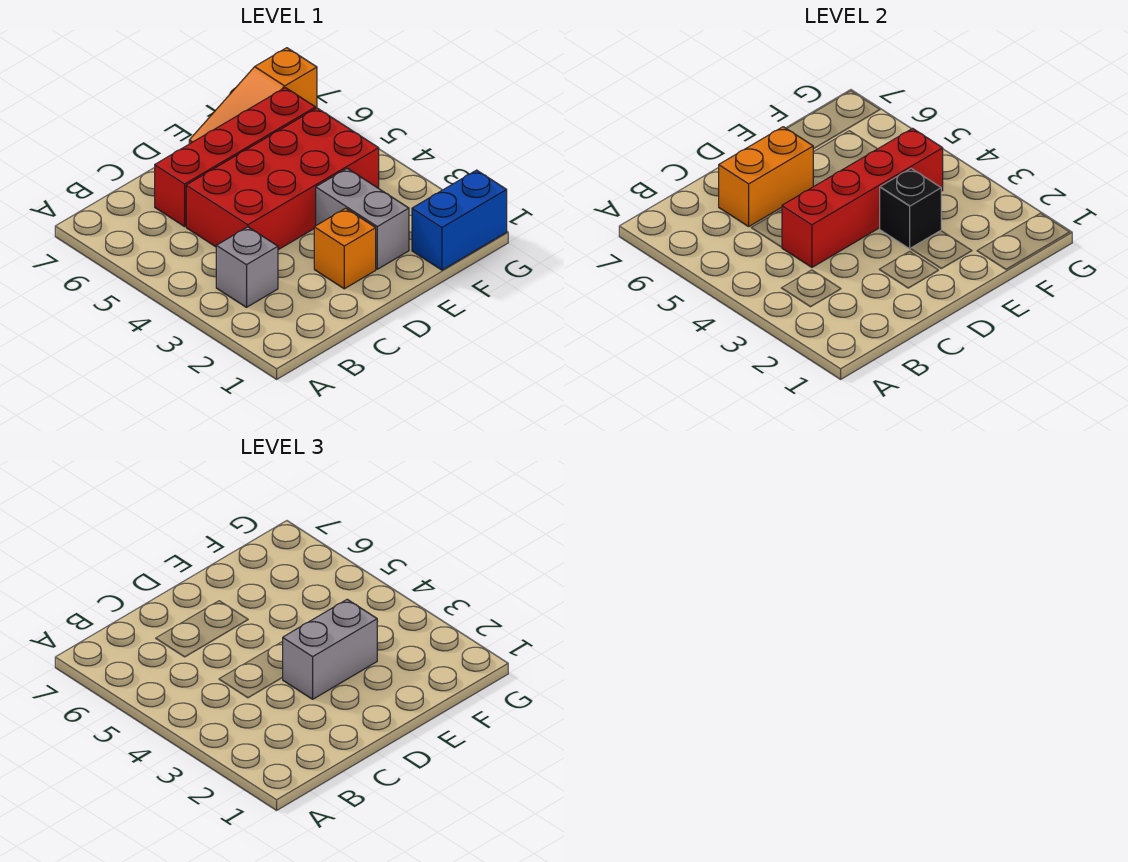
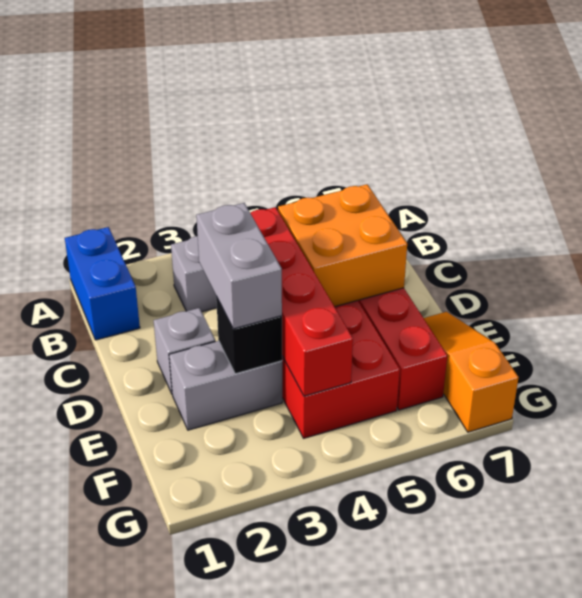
orange brick C6:D6 level 2 -> orange brick C5:D6 level 2
orange brick D2 level 1 -> grey brick D2 level 1
blue brick F1:G1 level 1 -> blue brick A1:B1 level 1

